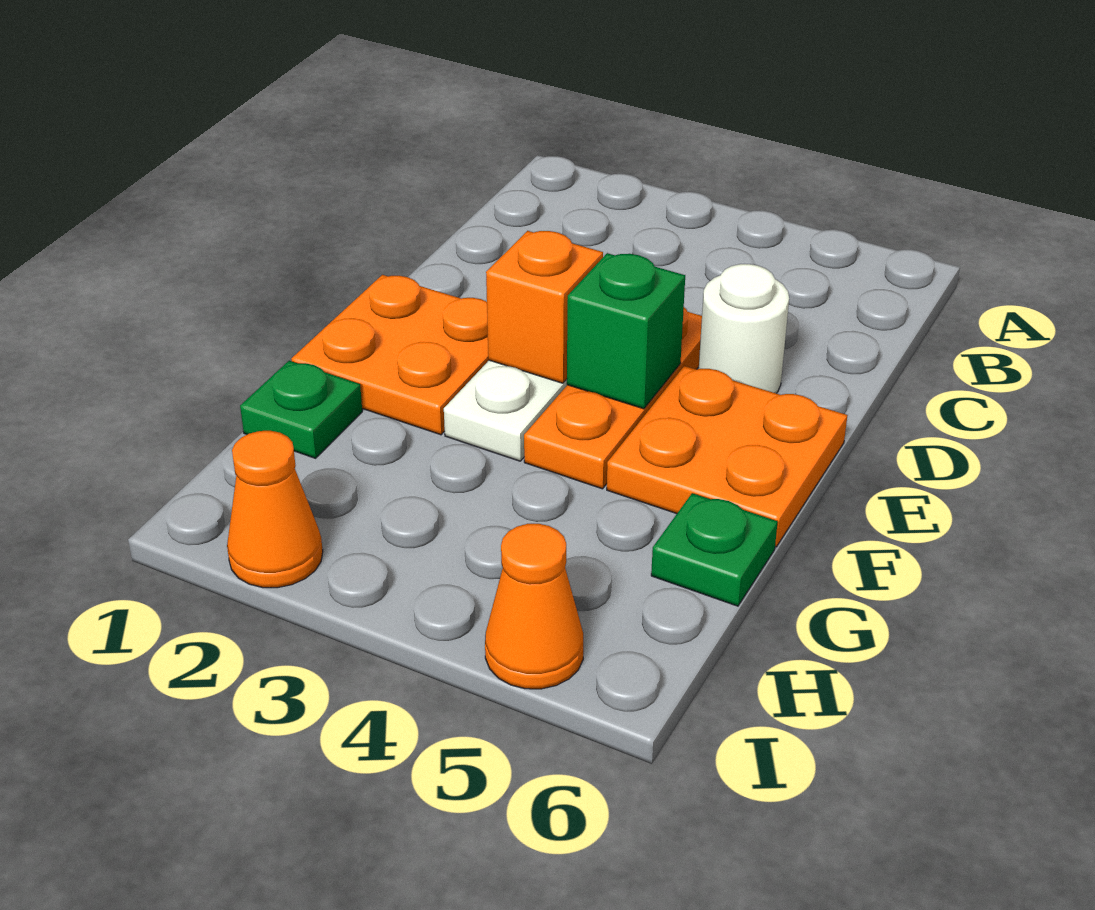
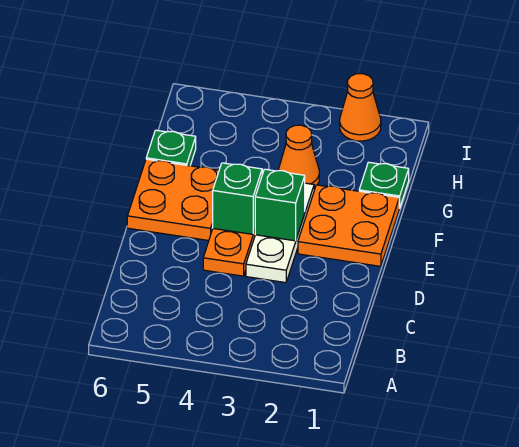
white round brick D5 level 1 -> none
orange brick E3 level 2 -> green brick E3 level 2
orange cone I5 level 1 -> orange cone G3 level 1

